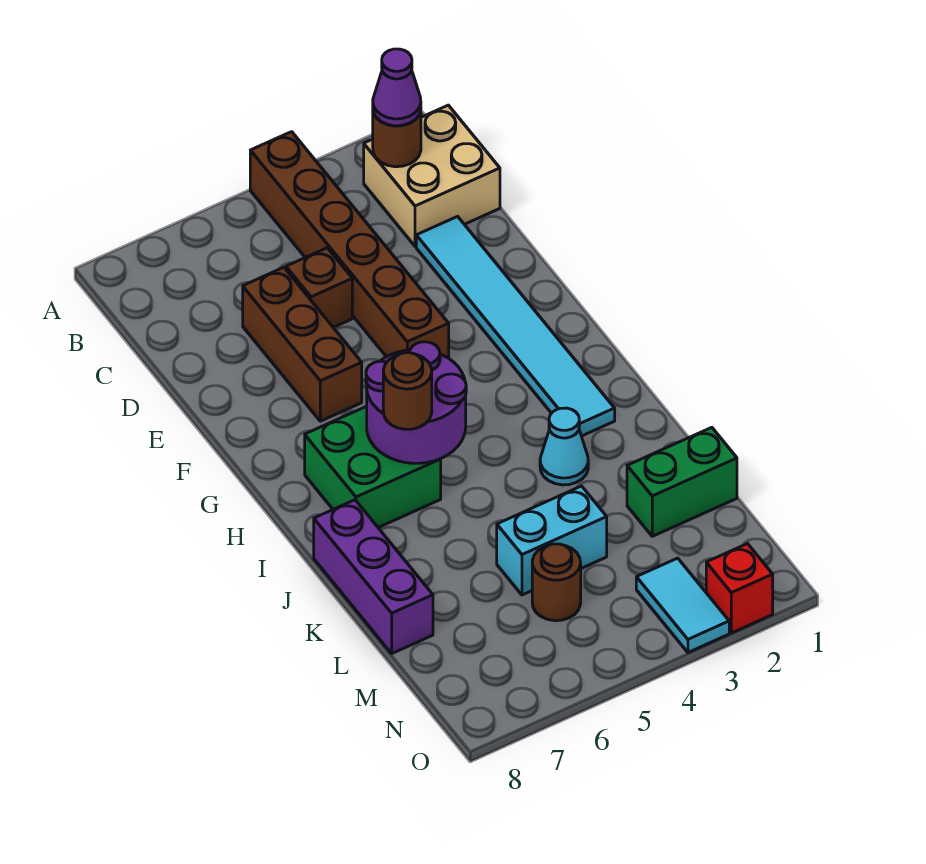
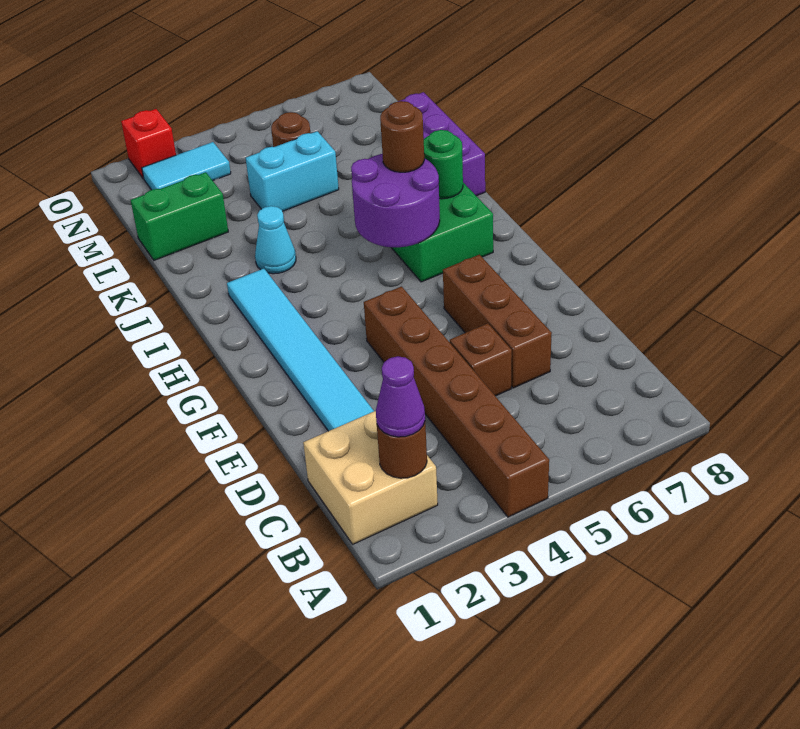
none -> green round brick I7 level 2
cyan tile N3:O3 level 1 -> cyan tile N2:N3 level 1

